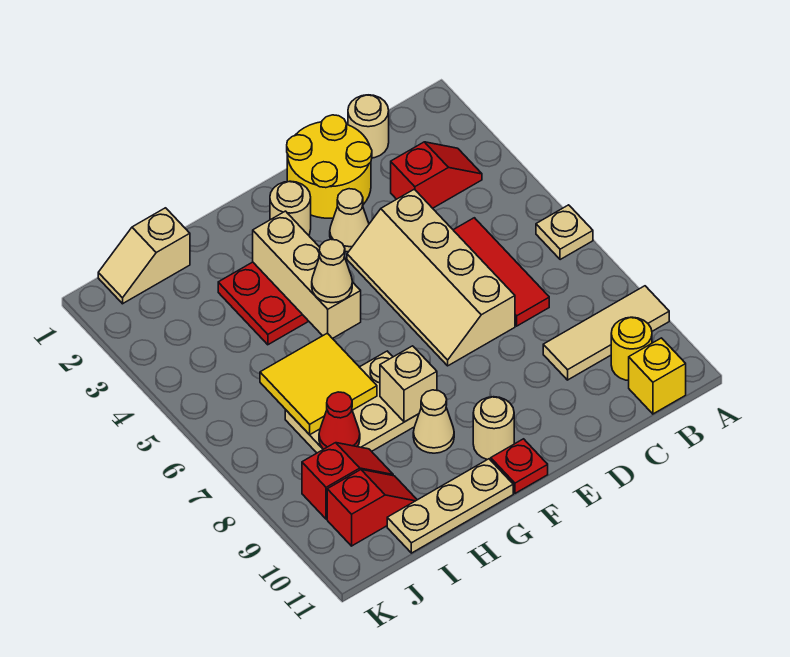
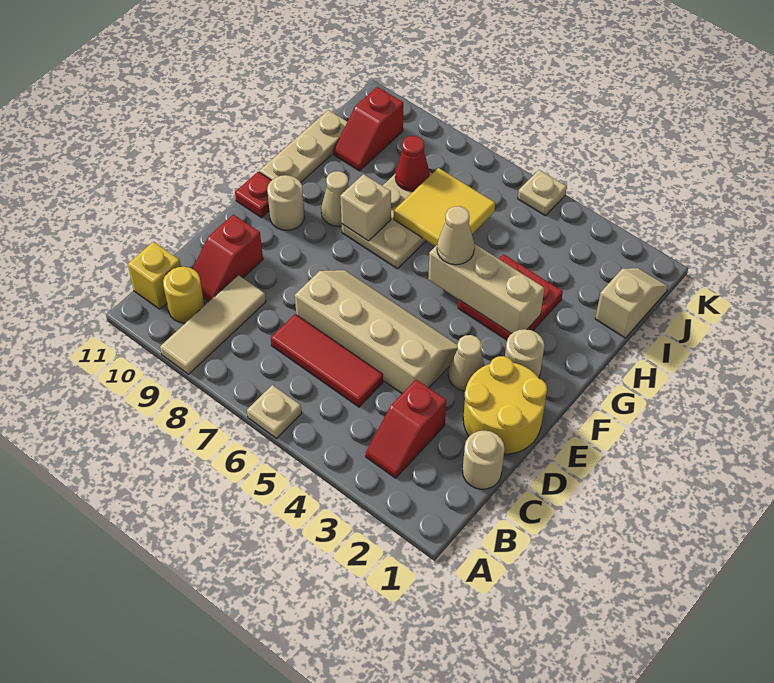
red slope I9:J9 level 1 top J -> red slope C10:D10 level 1 top D
none -> tan plate K5 level 1

